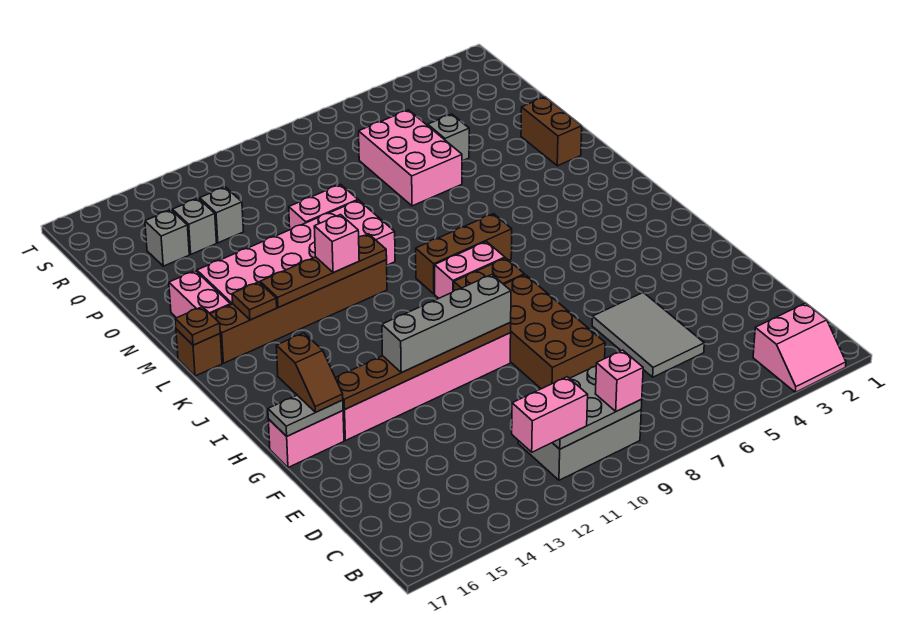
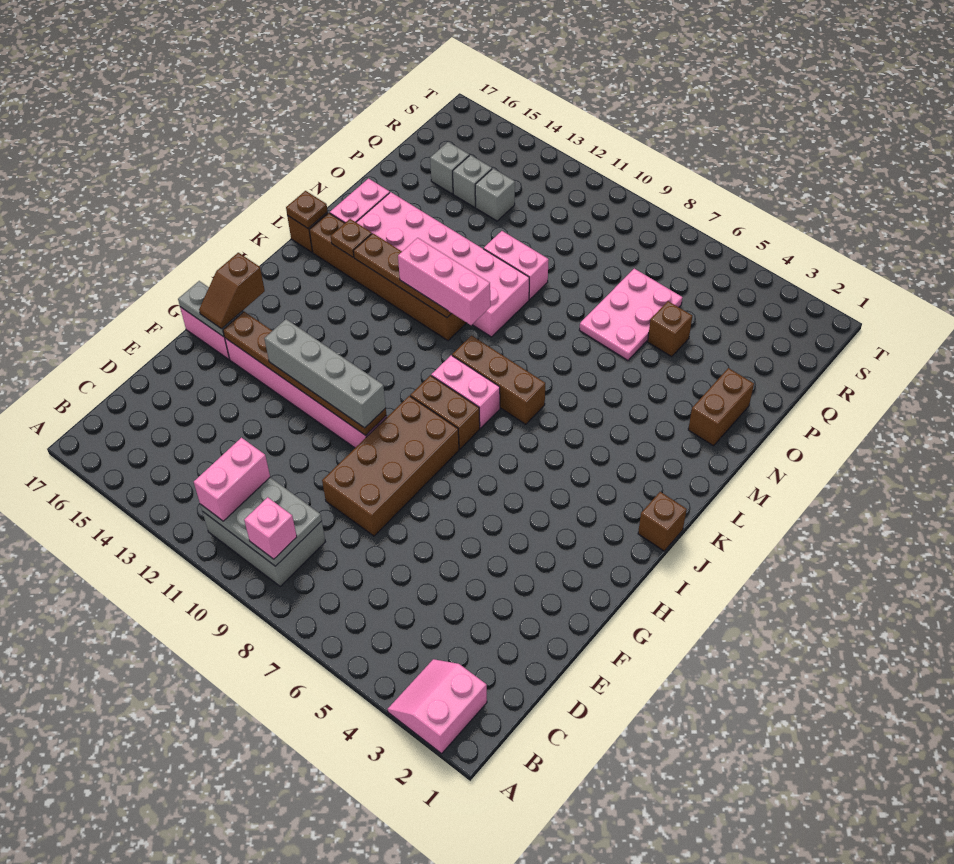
pink slope A2:B3 level 1 top B -> pink slope A2:B3 level 1 top 2
pink brick B11:B12 level 3 -> pink brick B11:C11 level 3
grey tile D5:F6 level 1 -> none
none -> brown brick J1 level 1
pink brick L12 level 3 -> pink brick L10:L12 level 3
pink brick O6:Q7 level 1 -> pink plate O6:Q7 level 1
grey brick P5 level 1 -> brown brick P5 level 1

